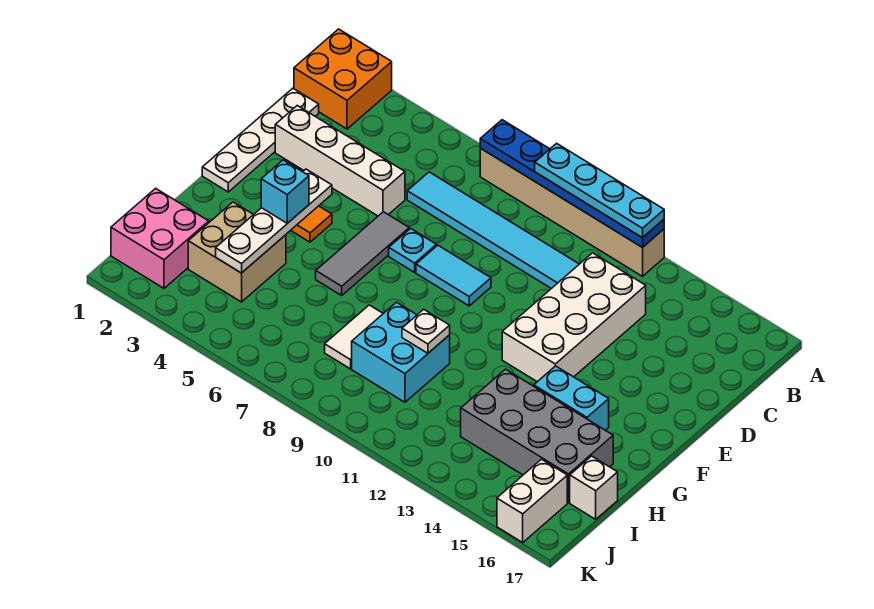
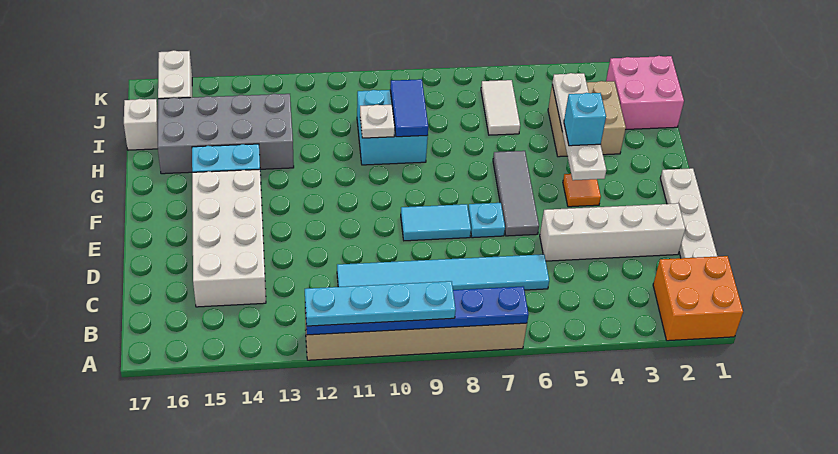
white brick C12:F13 level 1 -> white brick C14:F15 level 1
white tile H8:I8 level 1 -> white tile I6:J6 level 1
none -> blue tile H9:I9 level 2

